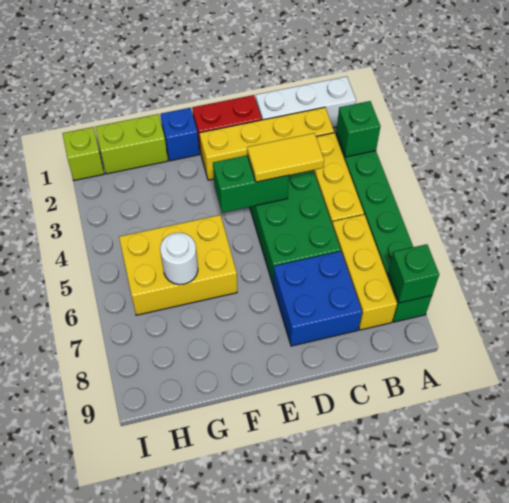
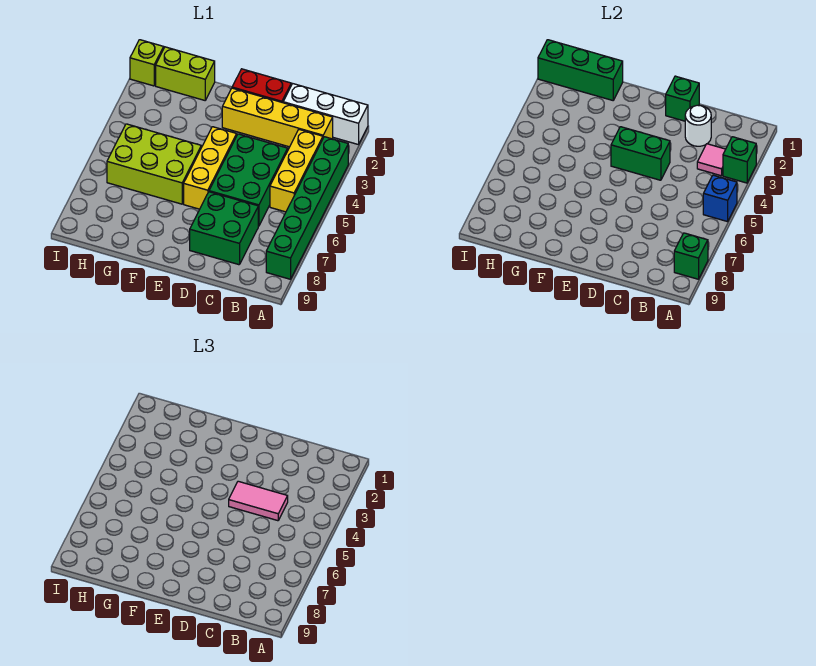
none -> pink tile B3 level 2
yellow brick B6:B8 level 1 -> yellow brick E4:E6 level 1
yellow tile C4:D4 level 3 -> pink tile C4:D4 level 3
blue brick C7:D8 level 1 -> green brick C7:D8 level 1
none -> green brick D1 level 2
blue brick F1 level 1 -> blue brick A5 level 2
yellow brick F5:H6 level 1 -> lime brick F5:H6 level 1
none -> green brick G1:I1 level 2
white round brick G6 level 2 -> white round brick C2 level 2

